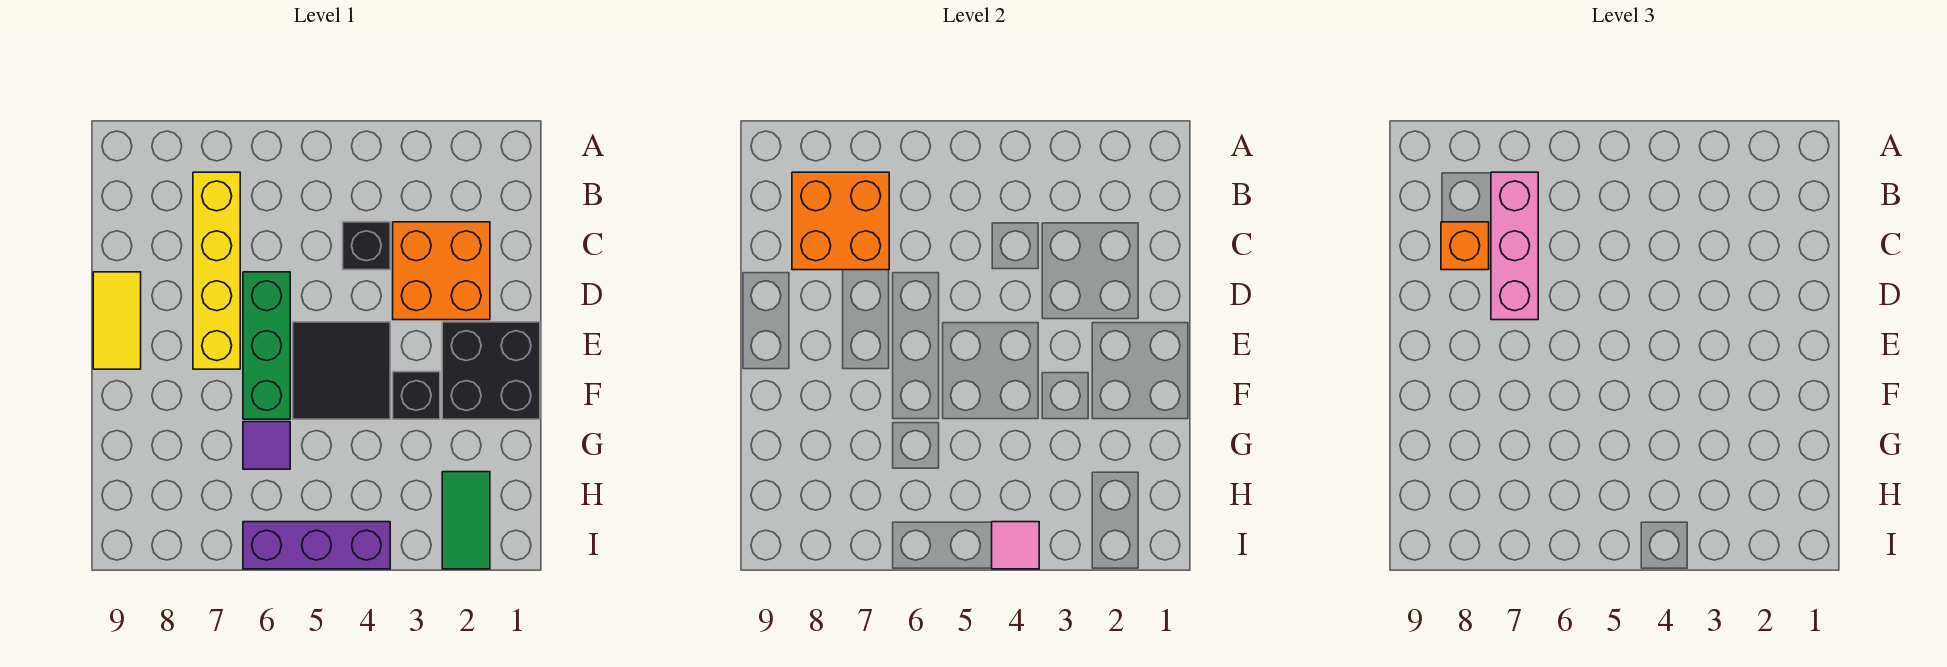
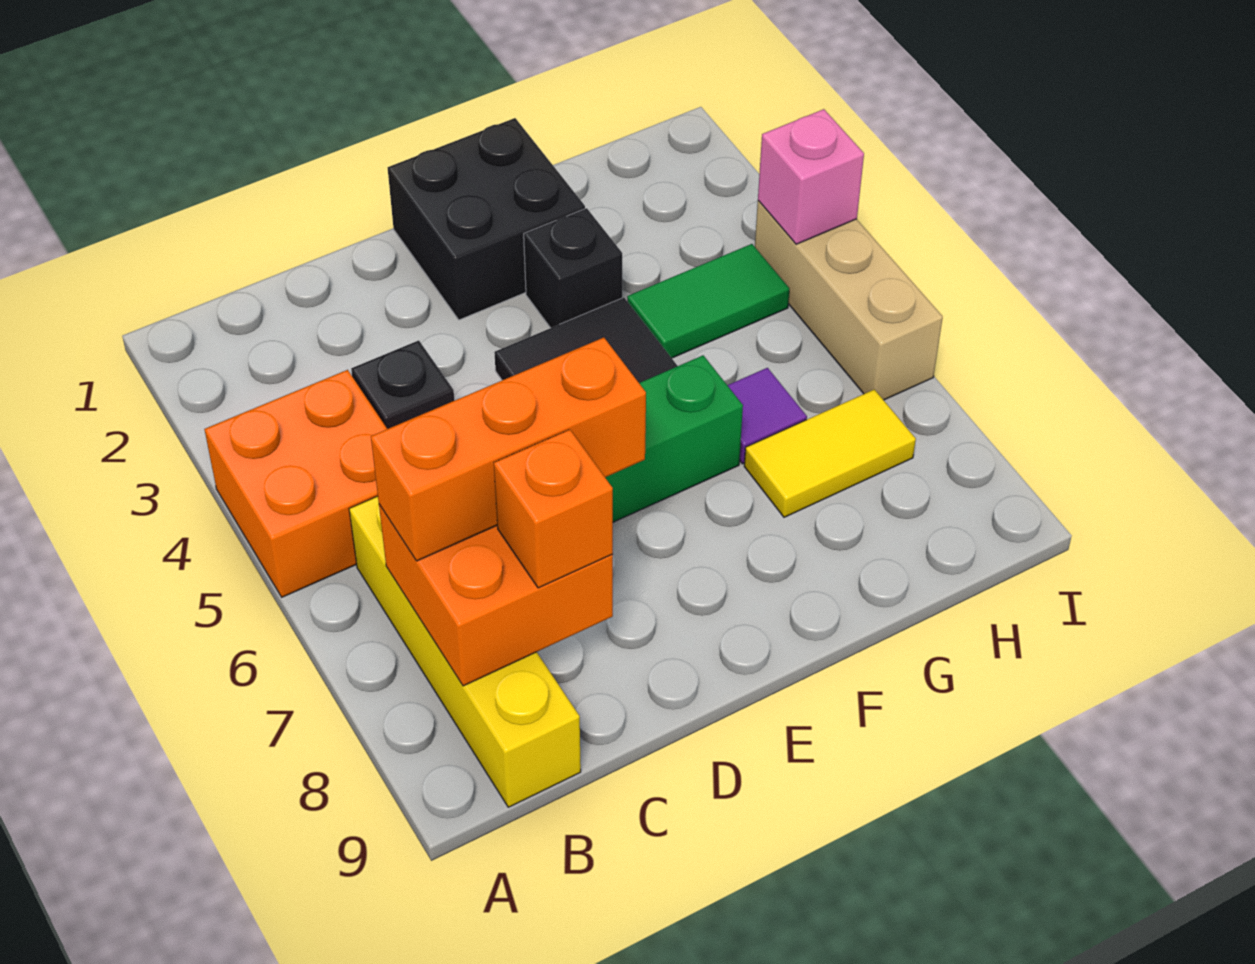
yellow brick B7:E7 level 1 -> yellow brick B6:B9 level 1
pink brick B7:D7 level 3 -> orange brick B7:D7 level 3
orange brick C2:D3 level 1 -> orange brick A4:B5 level 1
yellow tile D9:E9 level 1 -> yellow tile G7:H7 level 1
green tile H2:I2 level 1 -> green tile G4:H4 level 1
purple brick I4:I6 level 1 -> tan brick I4:I6 level 1
pink tile I4 level 2 -> pink brick I4 level 2

